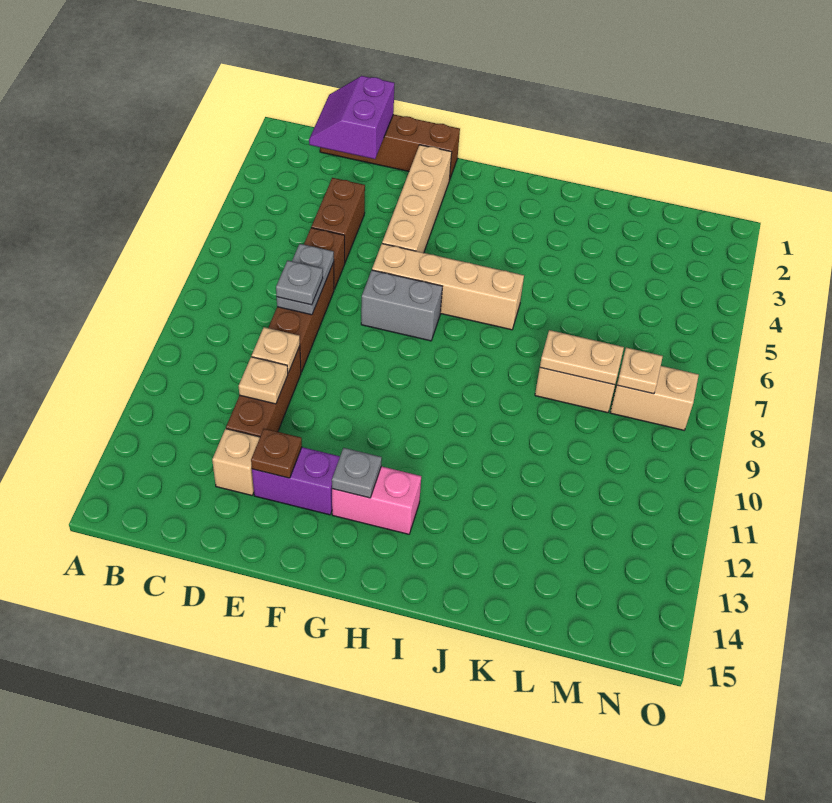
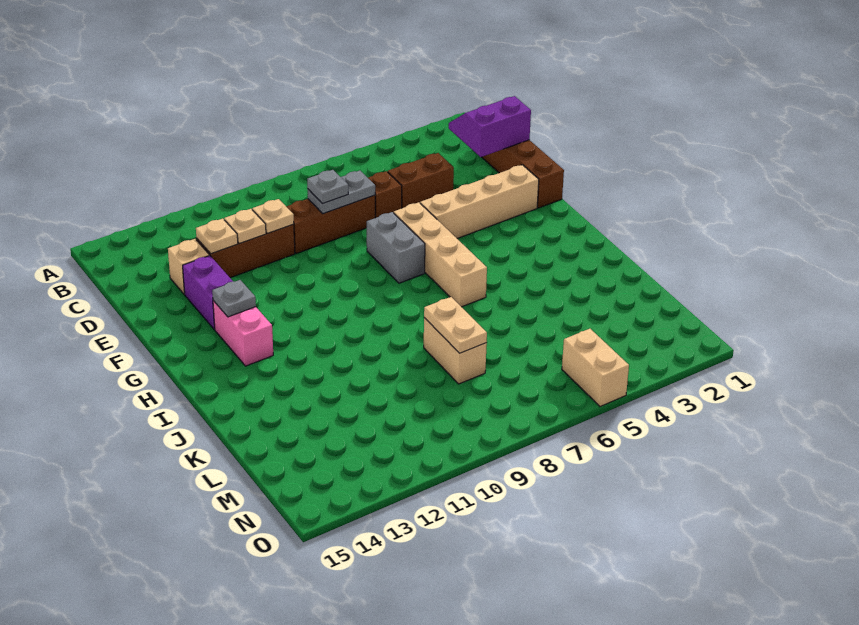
brown plate E13 level 2 -> none
tan brick M8:N8 level 1 -> tan brick N5:O5 level 1
tan plate M8 level 2 -> tan plate D12 level 2

